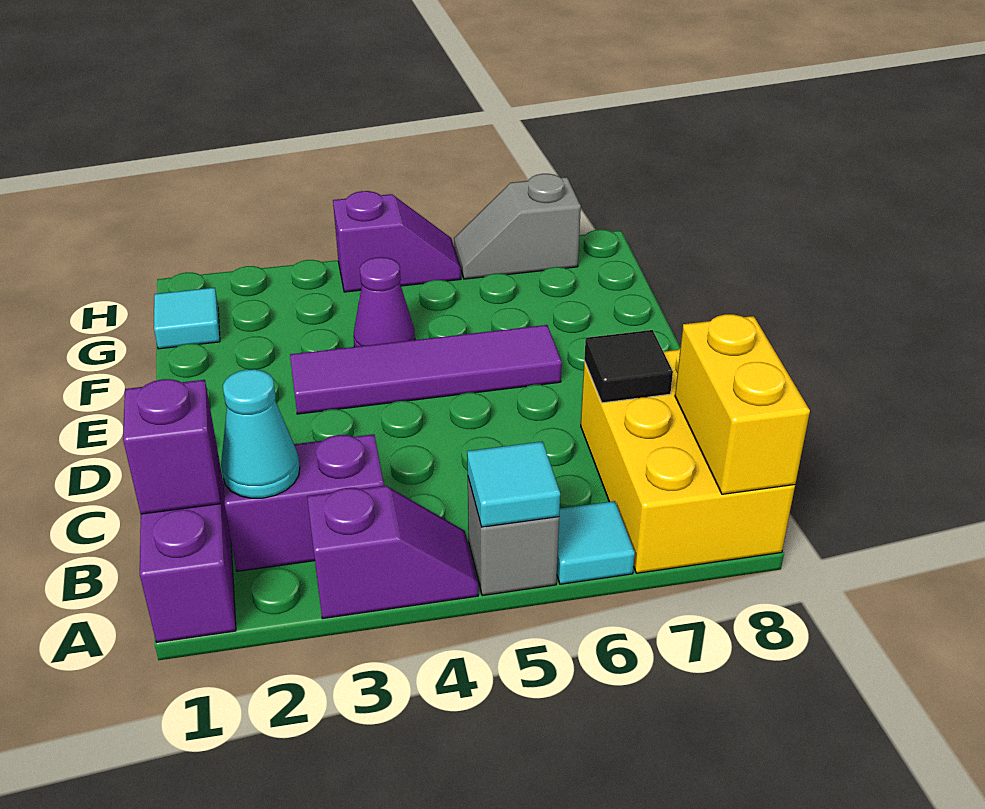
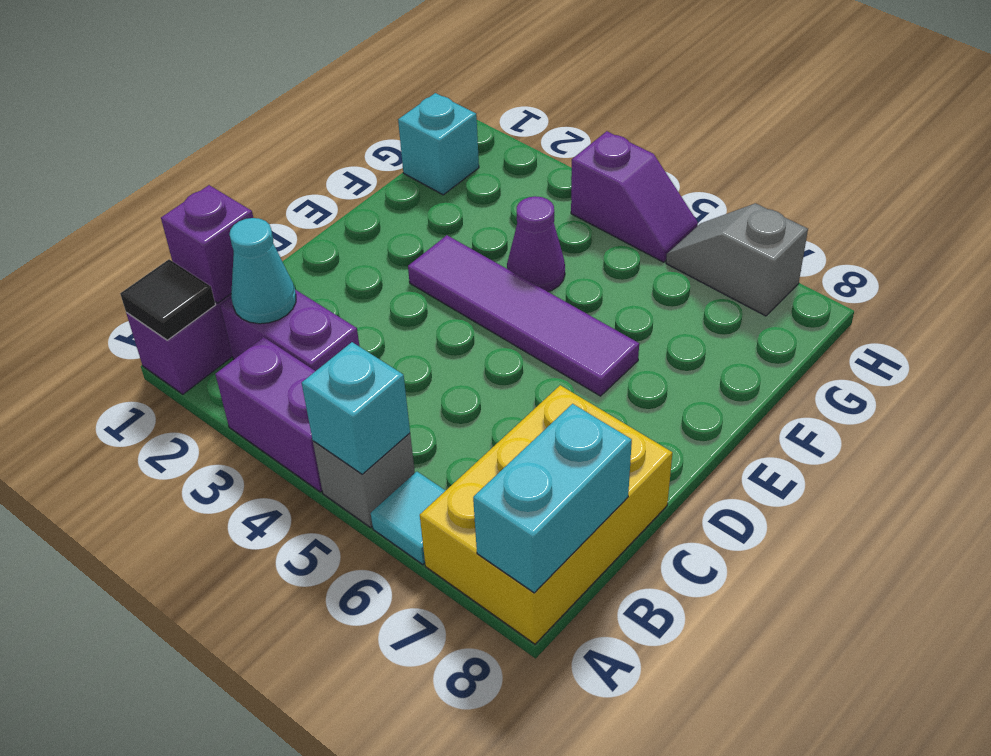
purple slope A3:A4 level 1 top 3 -> purple brick A3:A4 level 1
cyan tile A5 level 2 -> cyan brick A5 level 2
yellow brick A8:B8 level 2 -> cyan brick A8:B8 level 2
black tile C7 level 2 -> black tile A1 level 2
cyan tile G1 level 1 -> cyan brick G1 level 1

